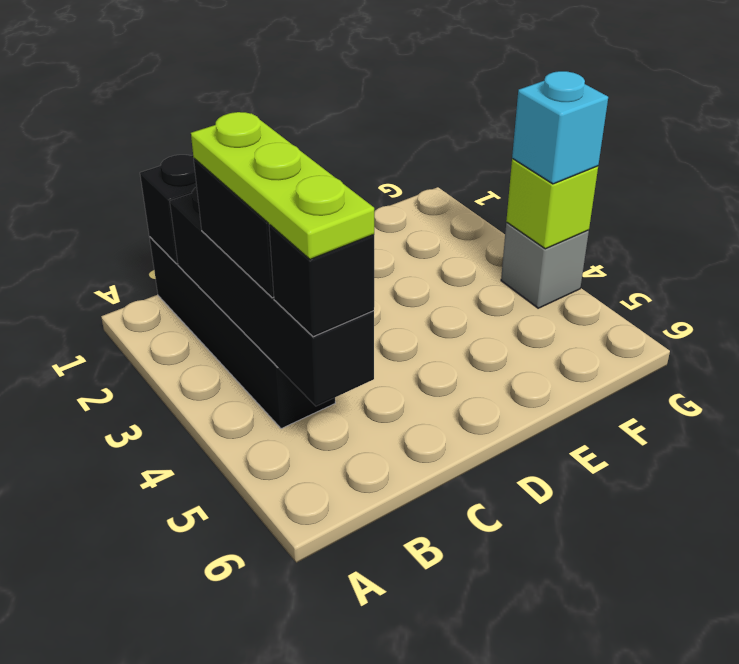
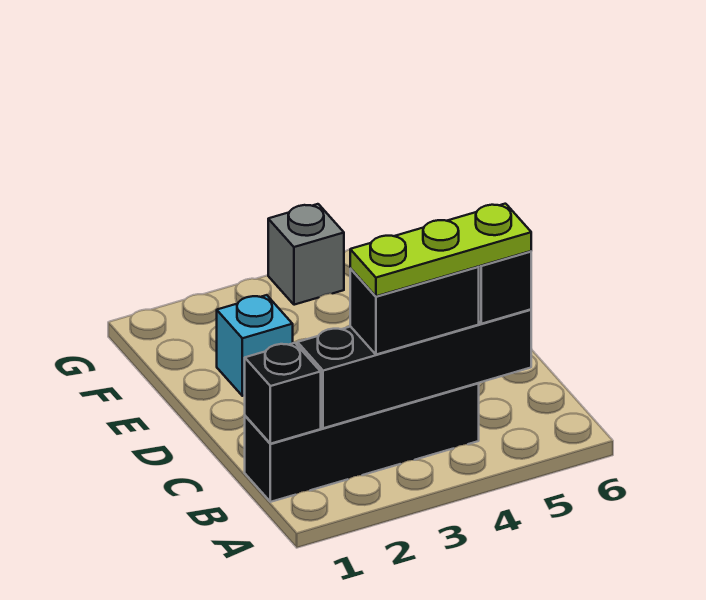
lime brick G4 level 2 -> none
cyan brick G4 level 3 -> cyan brick E2 level 1

